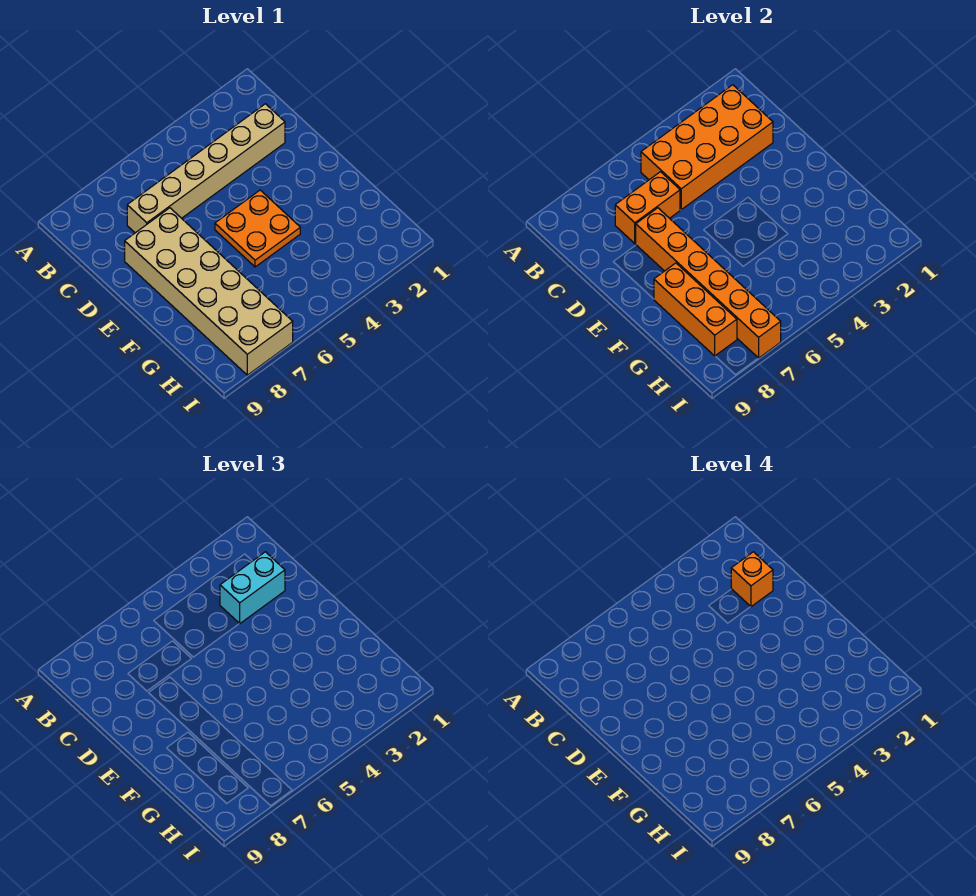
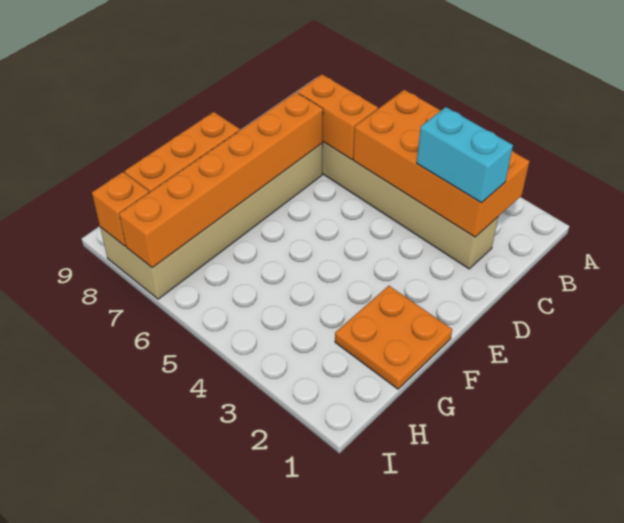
orange brick C2 level 4 -> orange brick I8 level 2
orange plate E4:F5 level 1 -> orange plate F1:G2 level 1

